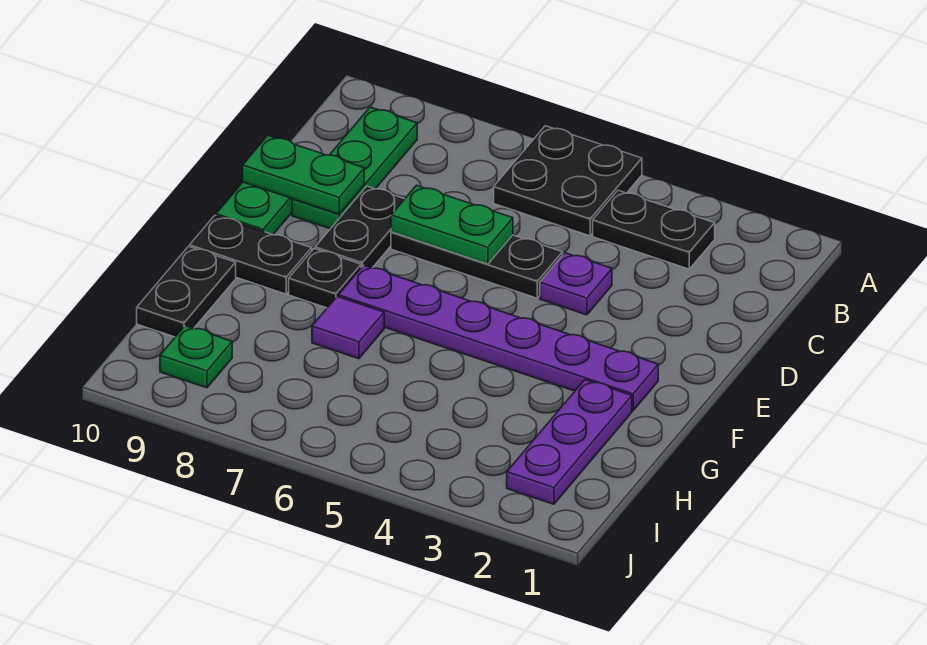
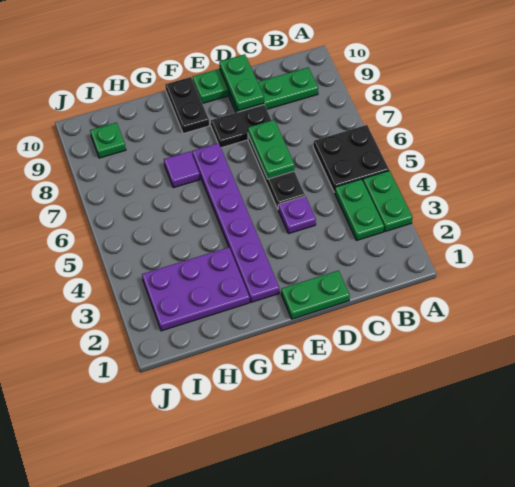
none -> green plate A3:A4 level 1
black plate B3:B4 level 1 -> green plate B3:B4 level 1
none -> green plate D1:E1 level 1
black plate F8 level 1 -> none
purple plate G2:I2 level 1 -> purple plate G2:I3 level 1
black plate G10:H10 level 1 -> none

